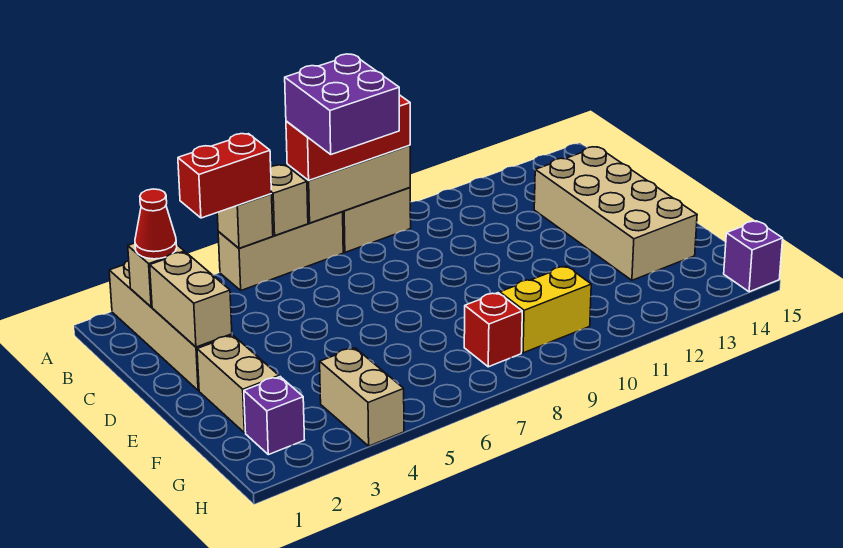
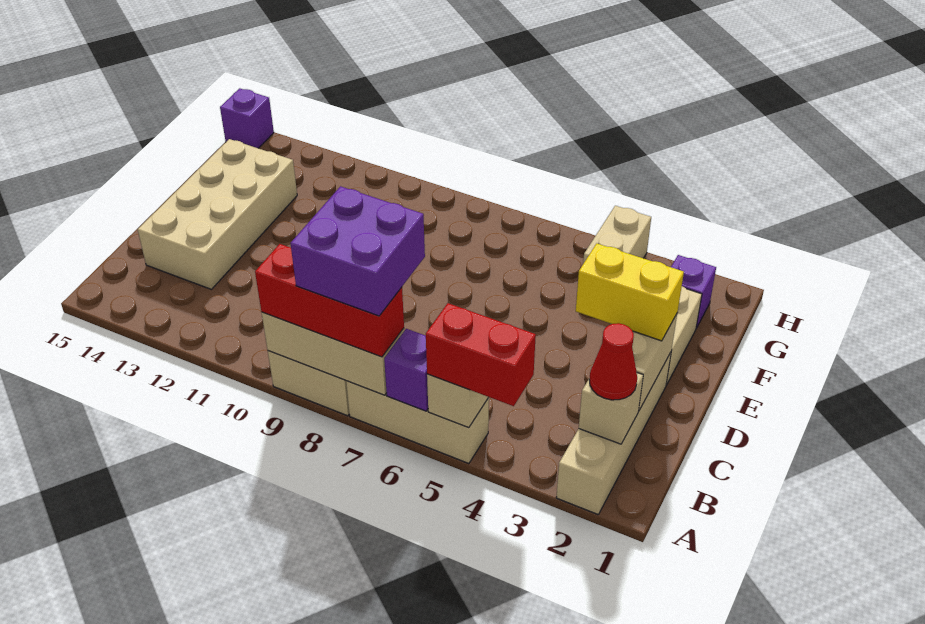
tan brick A6 level 2 -> purple brick A6 level 2
red brick G8 level 1 -> none
yellow brick G9:G10 level 1 -> yellow brick D2:D3 level 3

